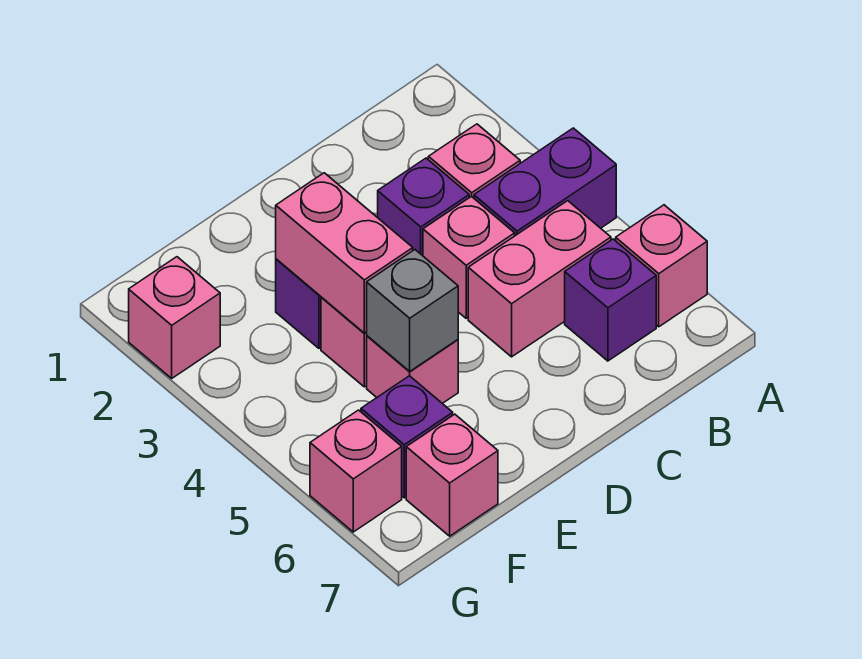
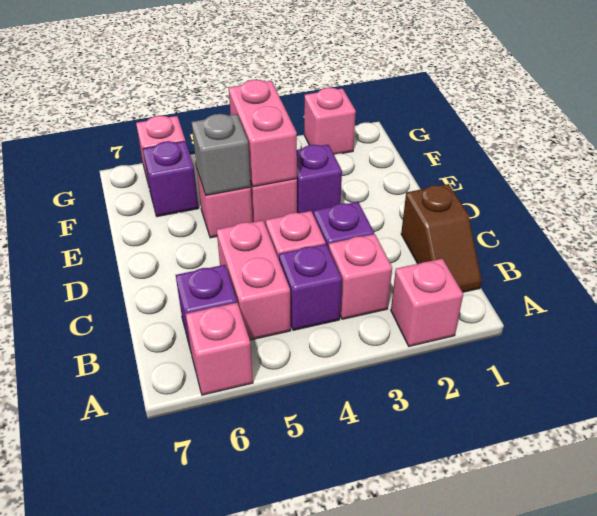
purple brick A4:B4 level 1 -> purple brick B4 level 1
none -> brown slope B1:C1 level 1 top C
pink brick E3:E4 level 2 -> pink brick E4:F4 level 2
pink brick F7 level 1 -> pink brick A2 level 1

